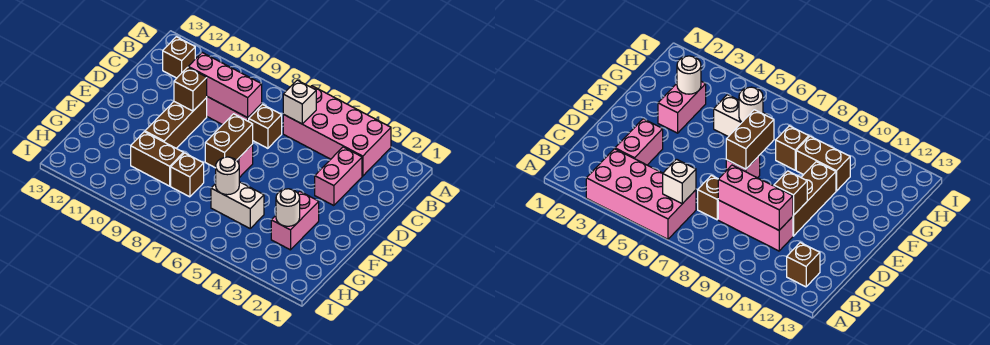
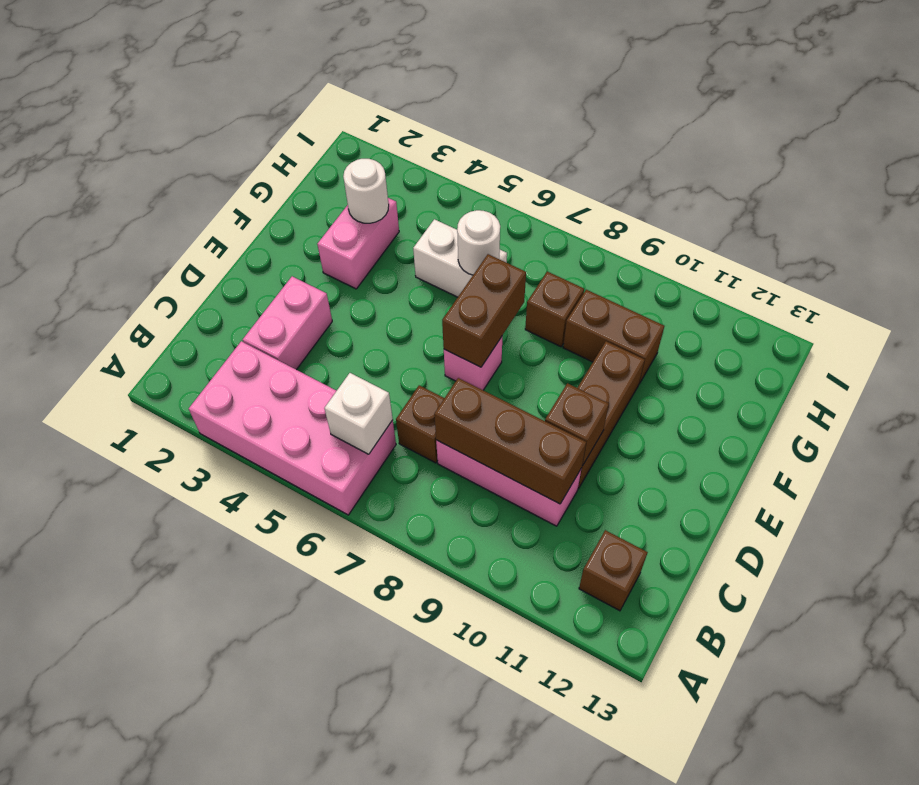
pink brick C8:C10 level 2 -> brown brick C8:C10 level 2

